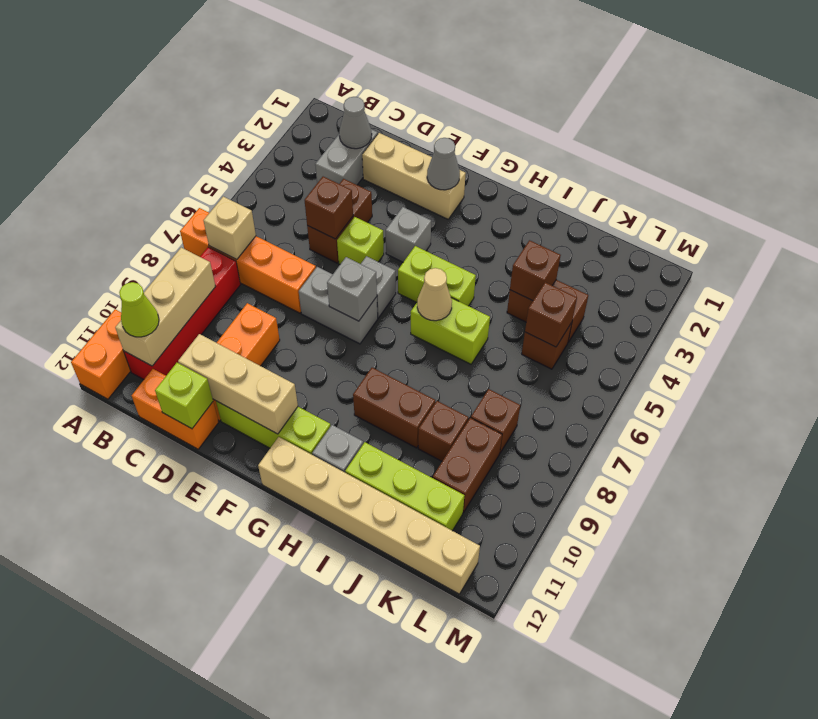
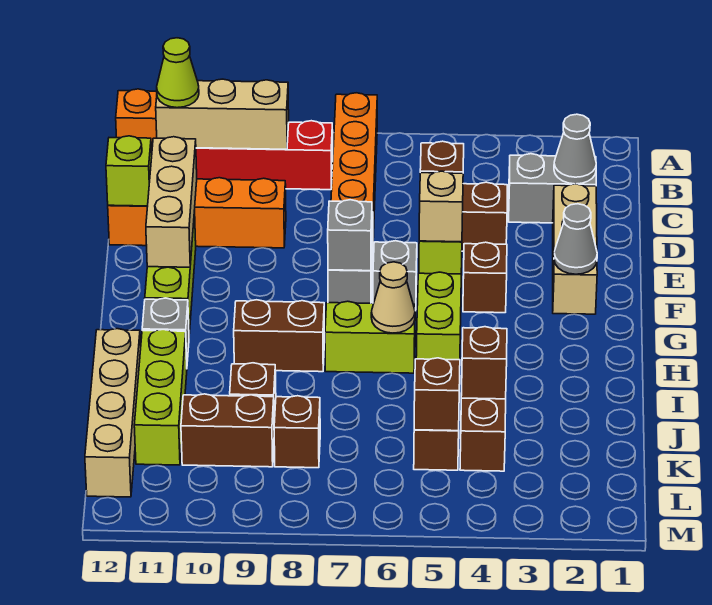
tan brick B7 level 2 -> tan brick E5 level 2
grey brick F4 level 1 -> brown brick F4 level 1
tan brick G12:L12 level 1 -> tan brick I12:L12 level 1
lime brick H6:I6 level 1 -> lime brick H6:H7 level 1
brown brick H9:I9 level 1 -> brown brick H8:H9 level 1

